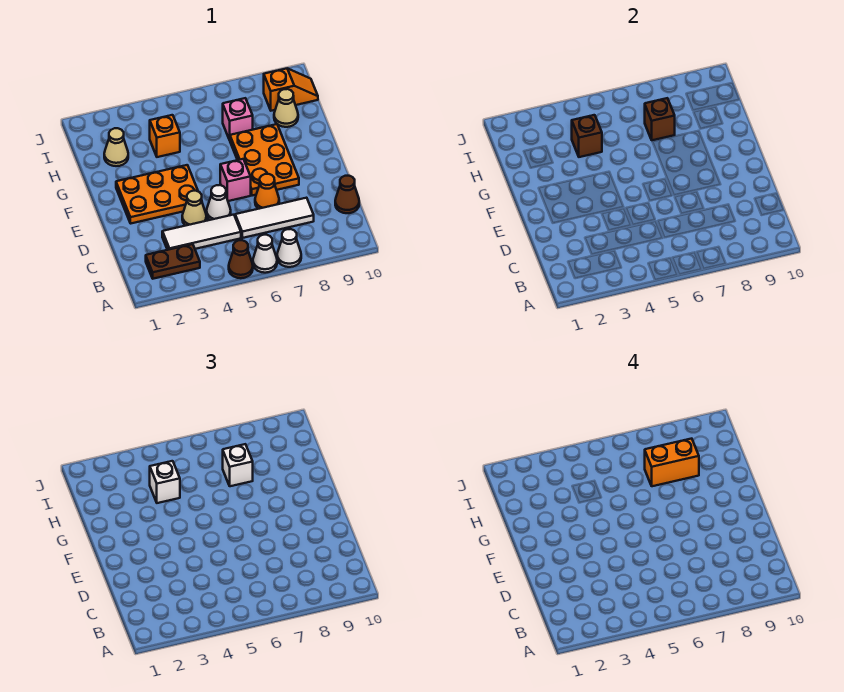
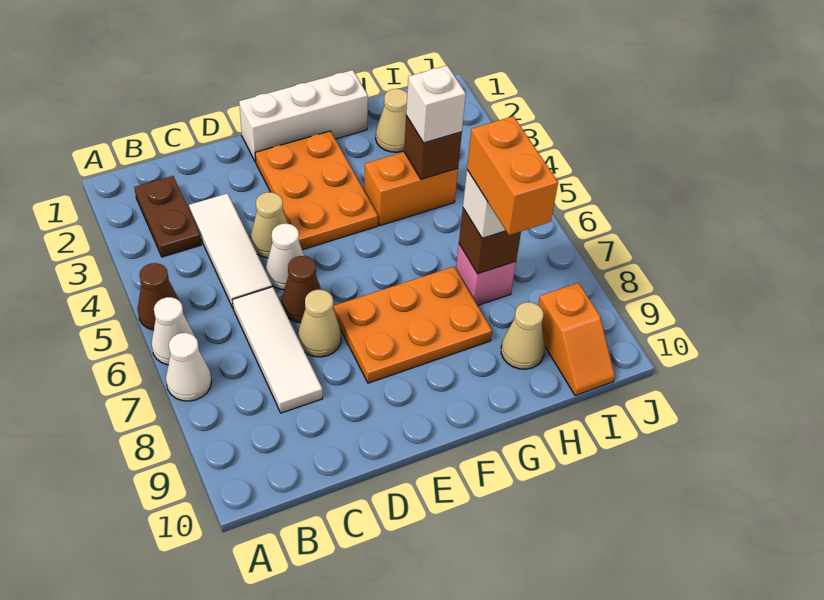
brown cone C10 level 1 -> brown cone D6 level 1
orange cone D7 level 1 -> tan cone D7 level 1
none -> white brick E1:G1 level 1
pink brick E6 level 1 -> none
orange brick H4 level 1 -> orange brick G4:H4 level 1

